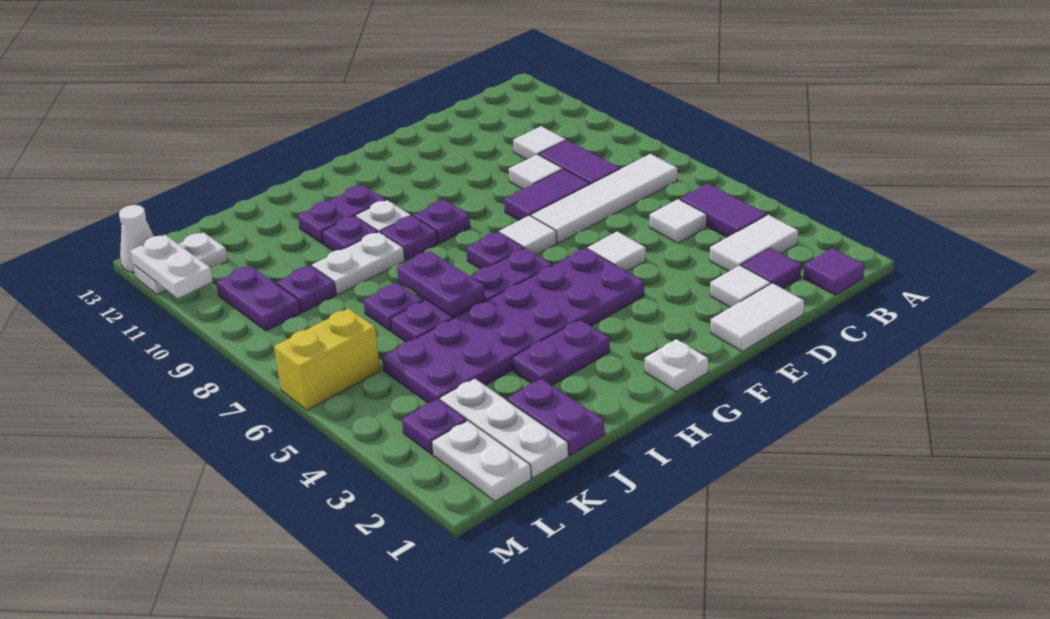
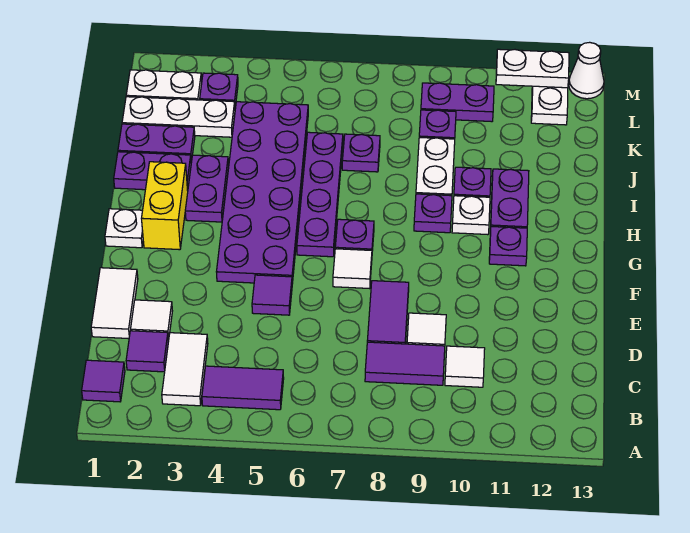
white tile B7:E7 level 1 -> none
white tile C5 level 1 -> none
white tile E5 level 1 -> purple tile E5 level 1
purple plate G9 level 1 -> purple plate G11 level 1
purple plate I6:I7 level 2 -> purple plate I1:I2 level 1
yellow brick L6:M6 level 1 -> yellow brick G2:H2 level 1

